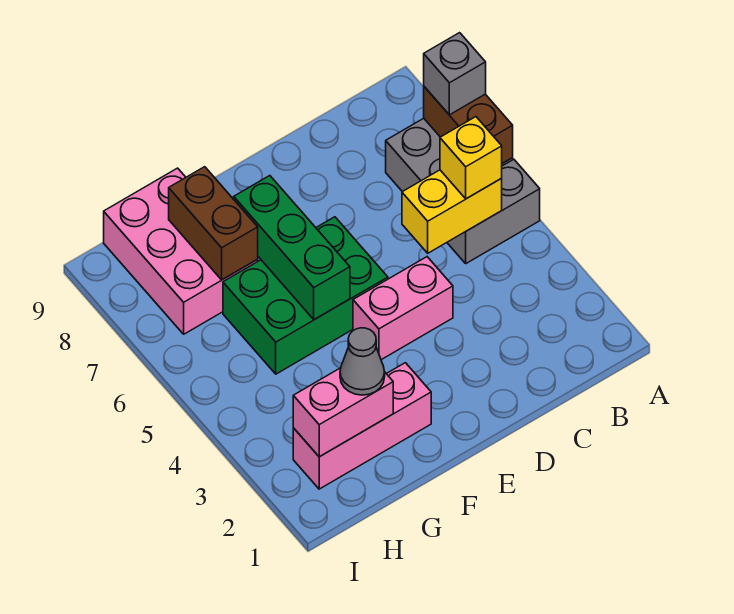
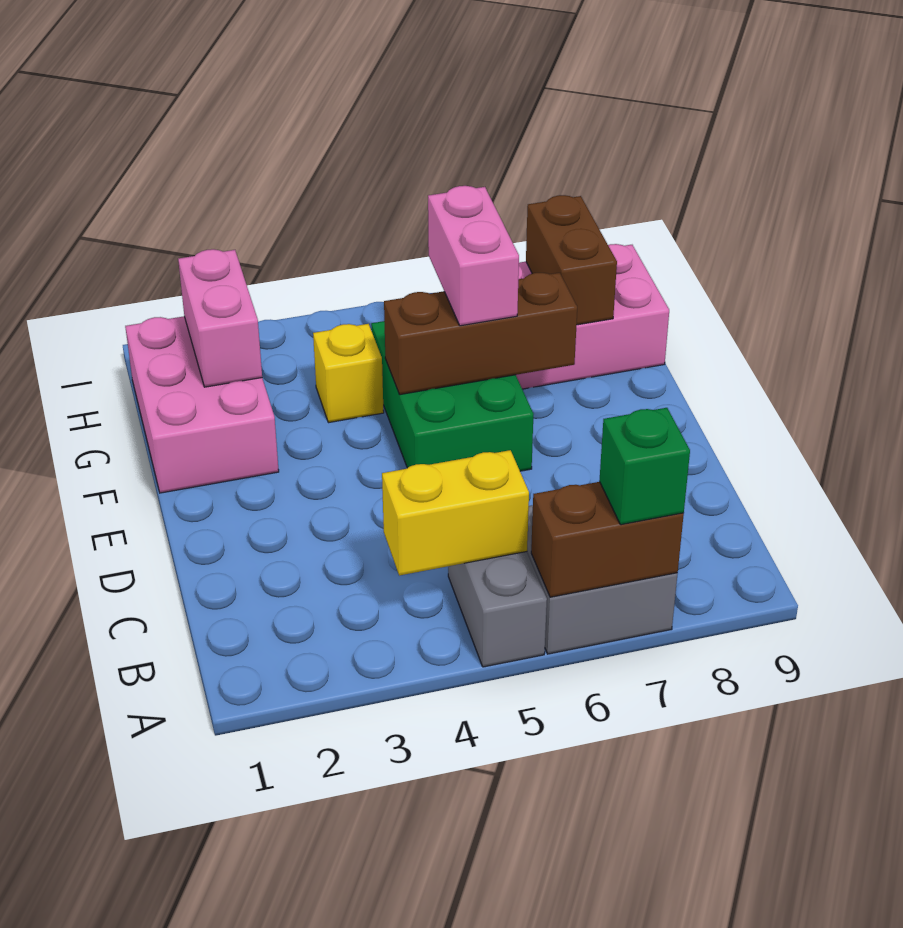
grey brick A7 level 3 -> green brick A7 level 3
yellow brick B5:C5 level 2 -> yellow brick B4:B5 level 2
yellow brick B5 level 3 -> yellow brick G4 level 1
pink brick D4:E4 level 1 -> pink brick F6:G6 level 3
pink brick F2:H2 level 1 -> pink brick F1:H2 level 1
green brick F5:F7 level 2 -> brown brick F5:F7 level 2
grey cone G2 level 3 -> none
brown brick G7:G8 level 2 -> brown brick G8:H8 level 2

